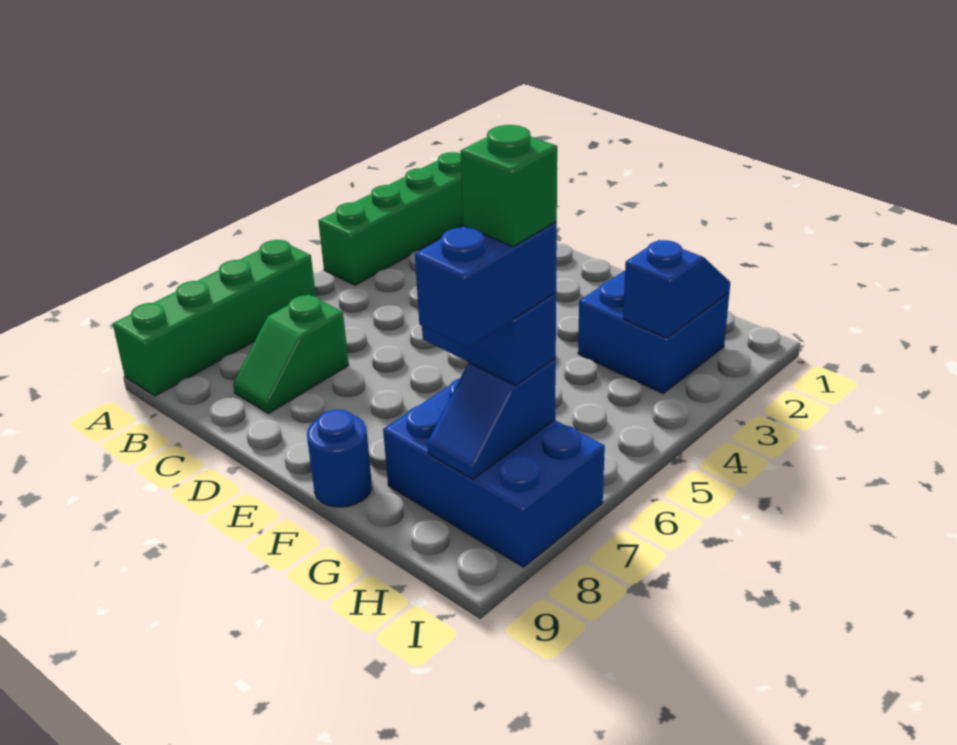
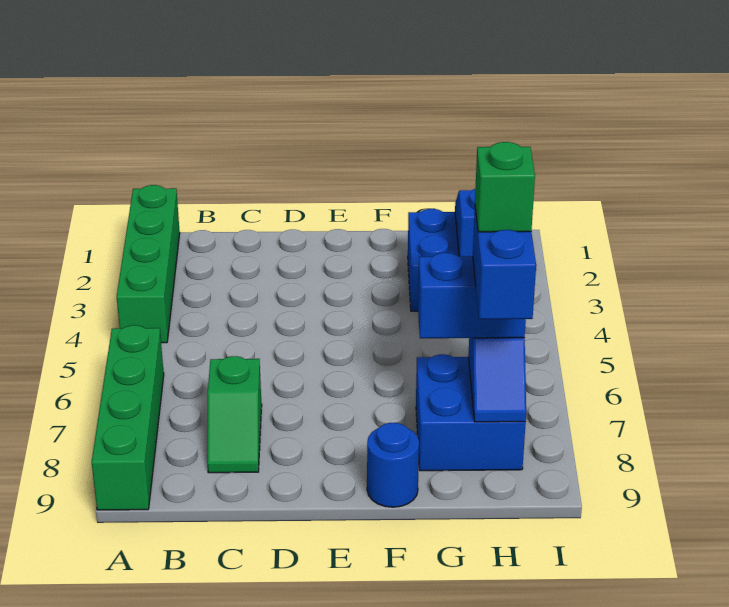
blue brick G7:I8 level 1 -> blue brick G7:H8 level 1

